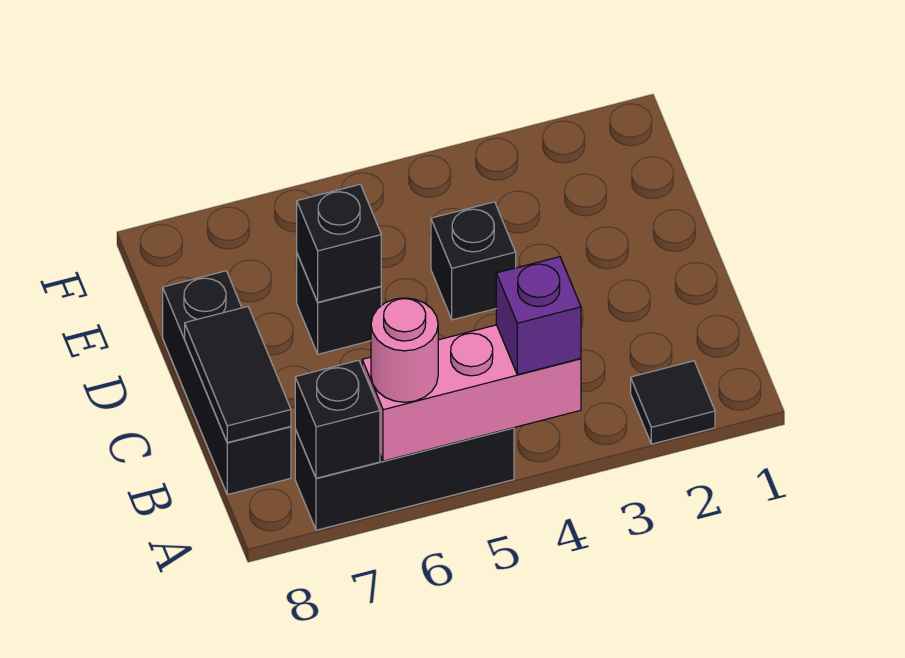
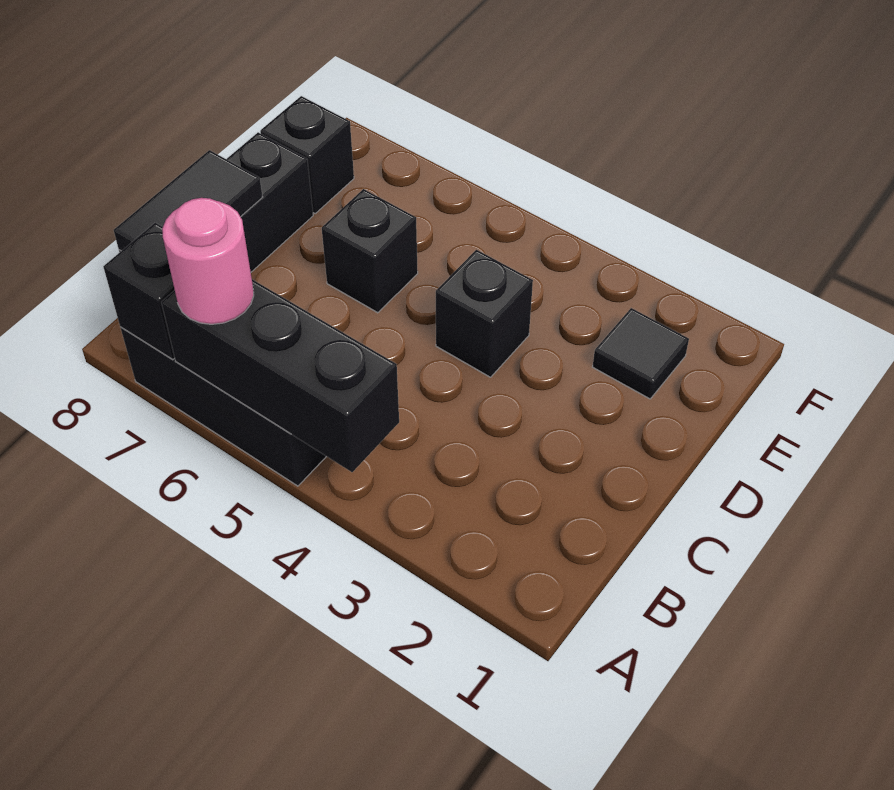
black tile A2 level 1 -> black tile E2 level 1
pink brick A4:A6 level 2 -> black brick A4:A6 level 2
purple brick A4 level 3 -> none
black brick D6 level 2 -> black brick E8 level 1

